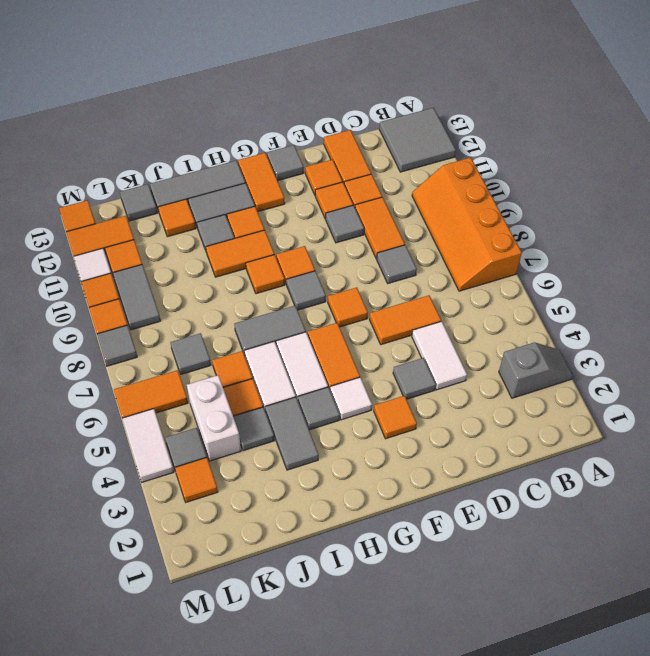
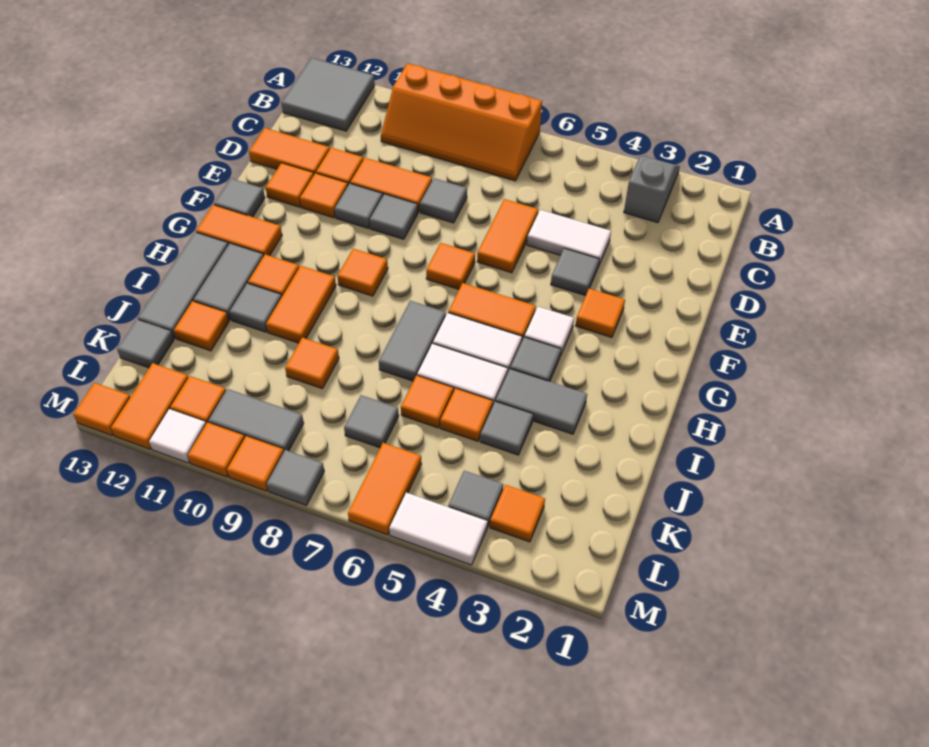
grey tile G8 level 1 -> grey tile E9 level 1
orange tile H9 level 1 -> orange tile J9 level 1
white brick K4:K5 level 1 -> none

